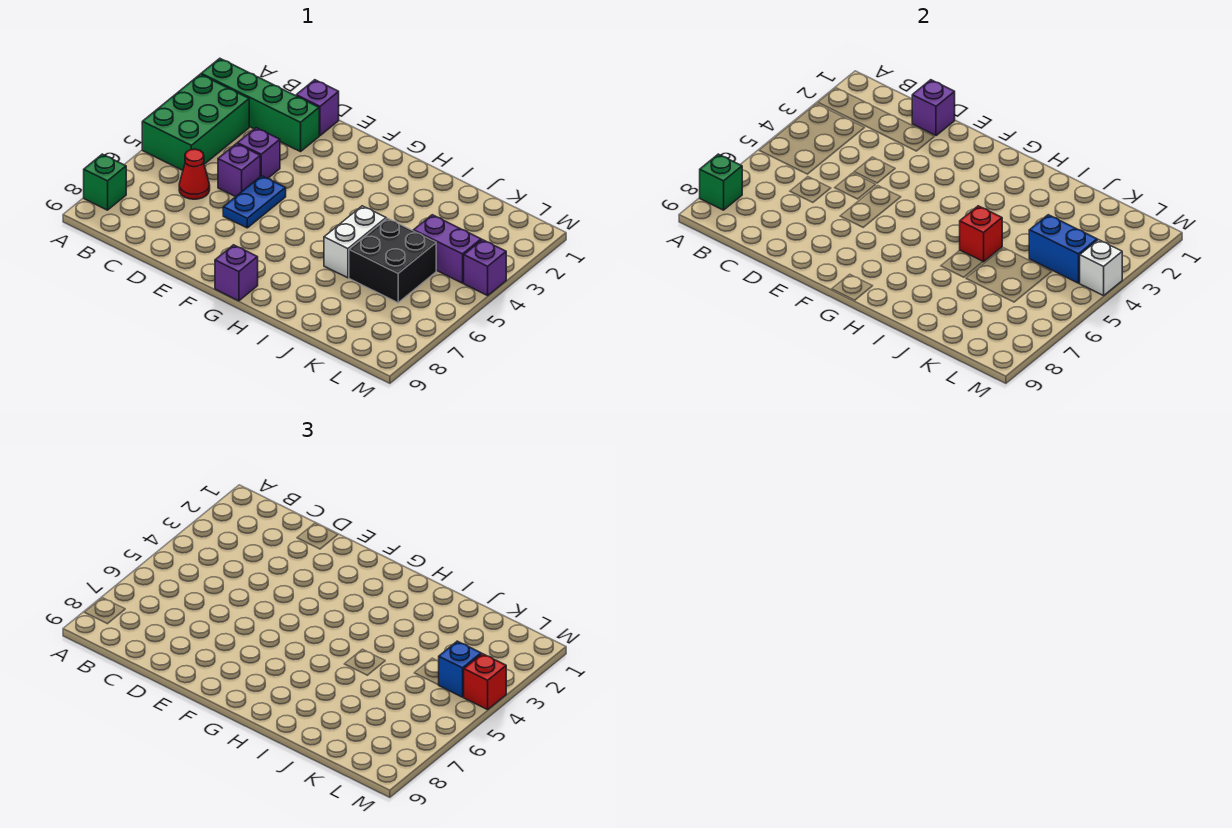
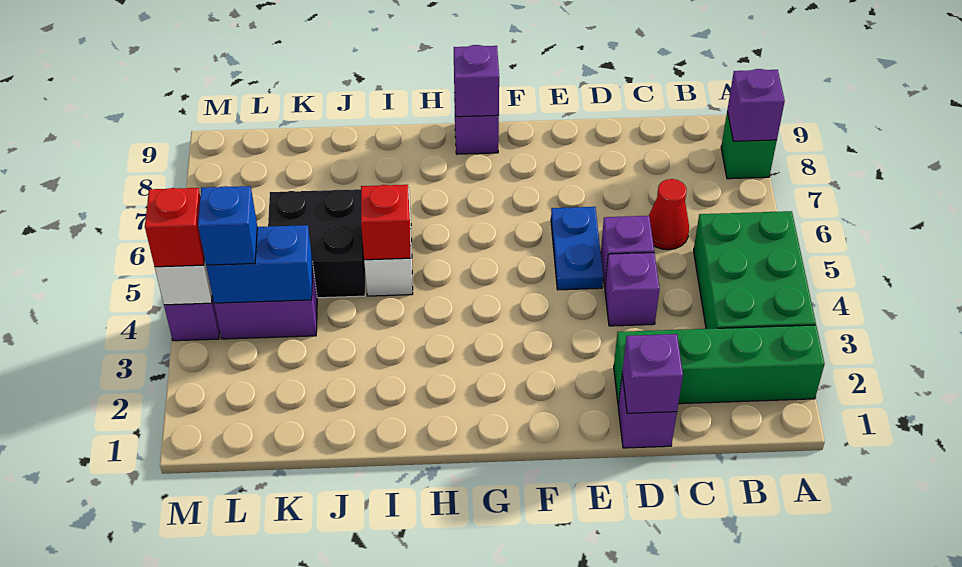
green brick A8 level 2 -> purple brick A8 level 2
none -> purple brick G9 level 2

